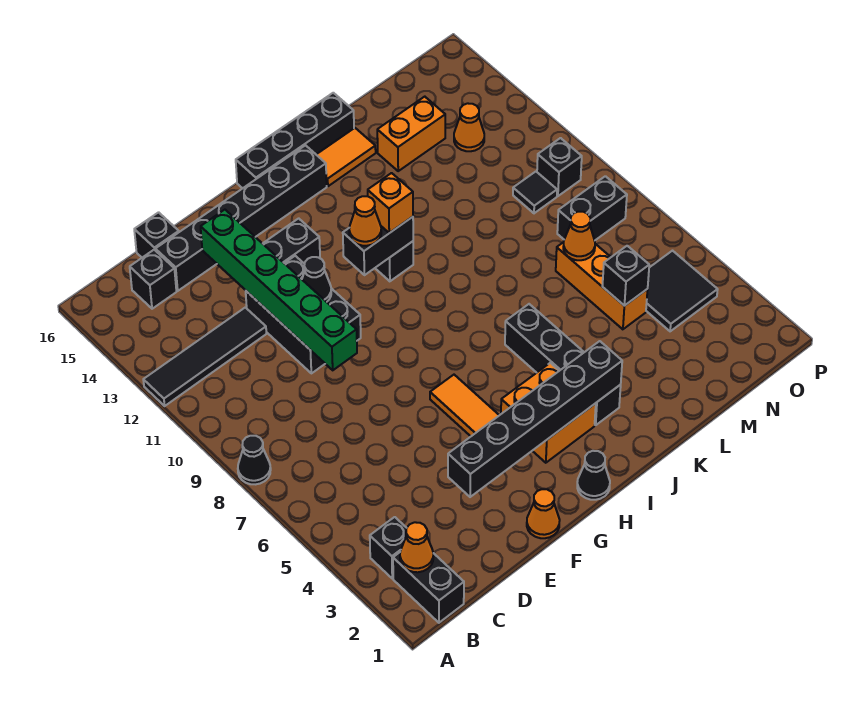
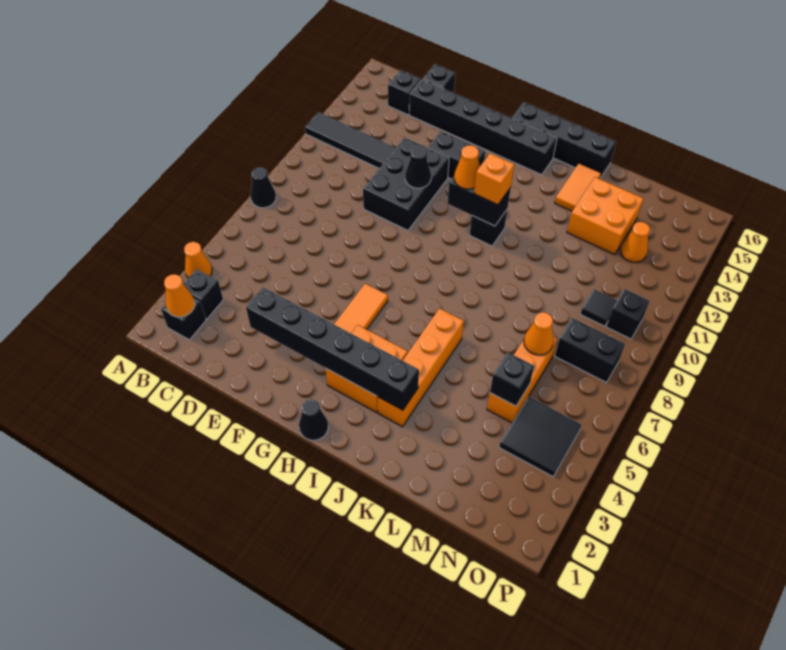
black brick B1:B2 level 1 -> black brick B2 level 1
green brick E9:E14 level 2 -> none
orange cone F1 level 1 -> orange cone A4 level 1
black brick J3:J6 level 1 -> orange brick J3:J6 level 1
orange tile J15:K15 level 1 -> orange tile K14:K15 level 1
orange brick L14:M14 level 1 -> orange brick L13:M14 level 1

